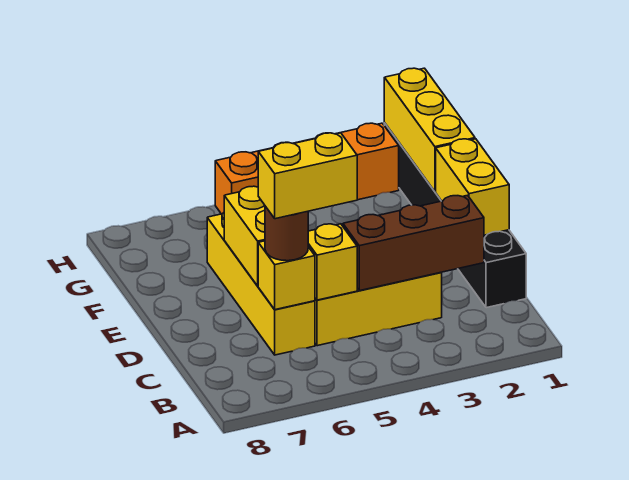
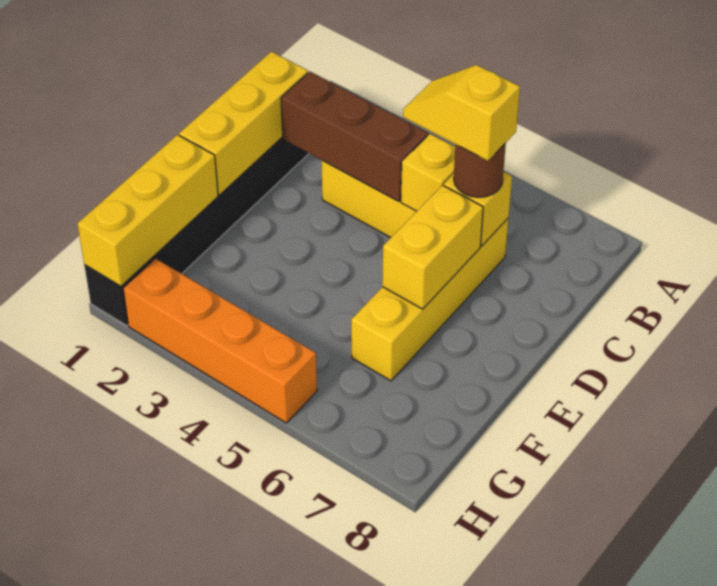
yellow brick C5:C6 level 4 -> yellow slope C5:C6 level 4 top 6
yellow brick D1:E1 level 2 -> yellow brick C1:E1 level 2

